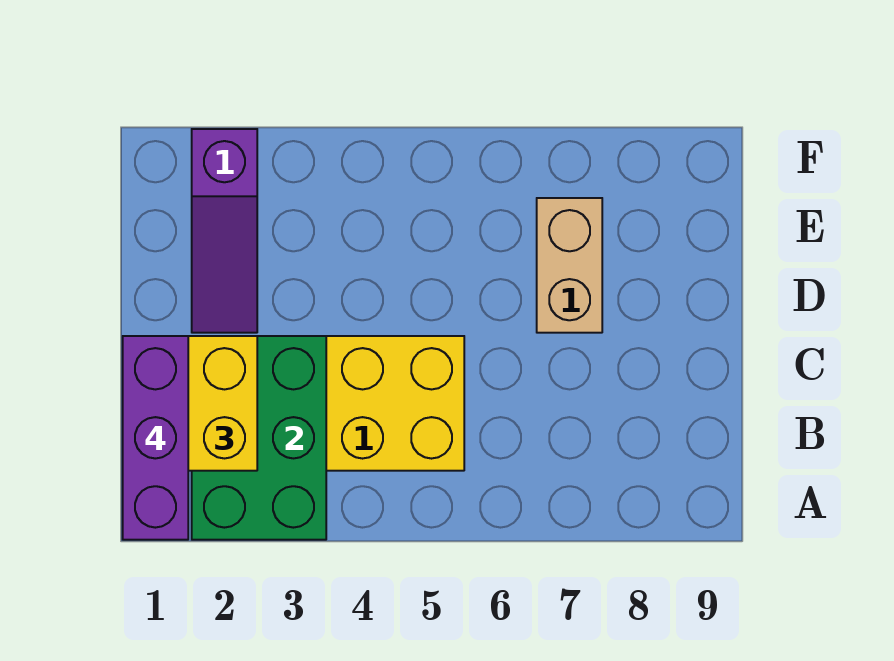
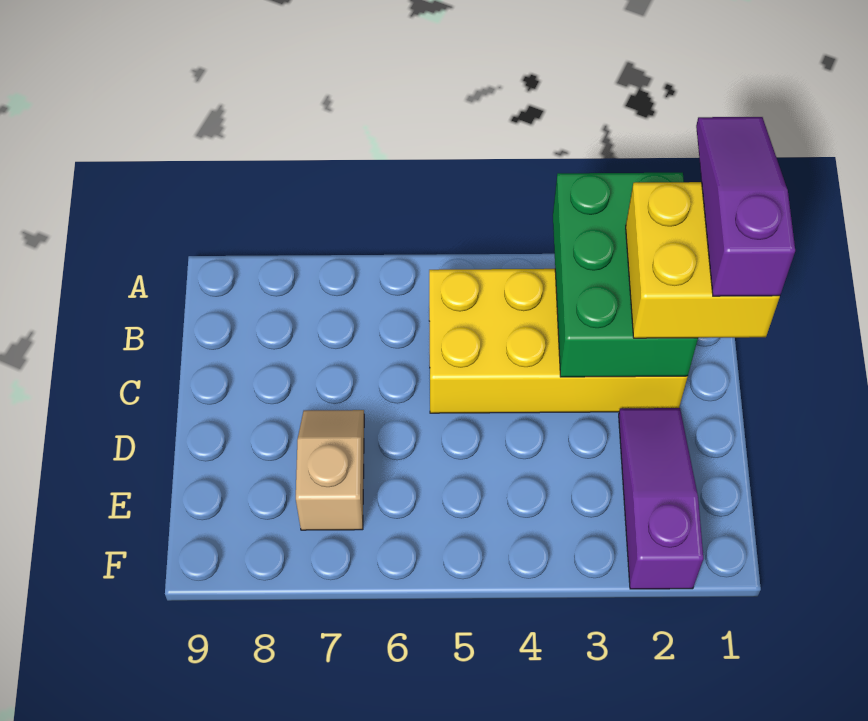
purple brick A1:C1 level 4 -> purple slope A1:C1 level 4 top C
tan brick D7:E7 level 1 -> tan slope D7:E7 level 1 top E

